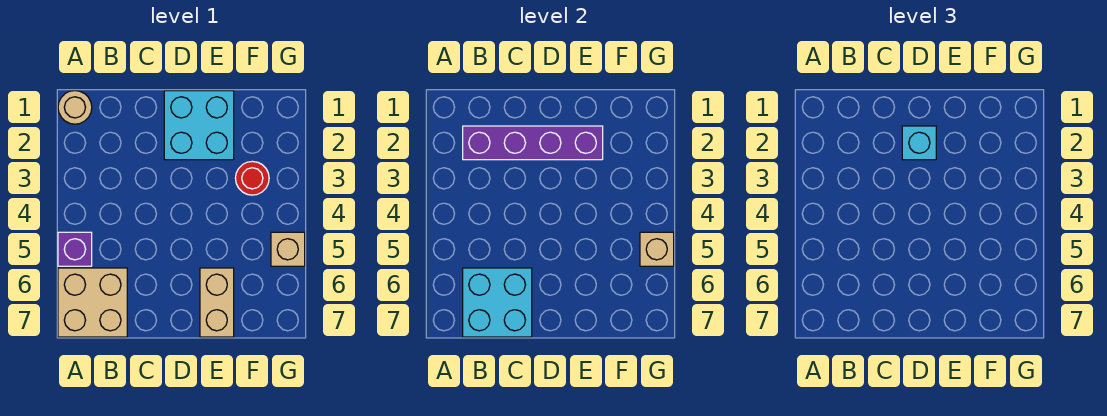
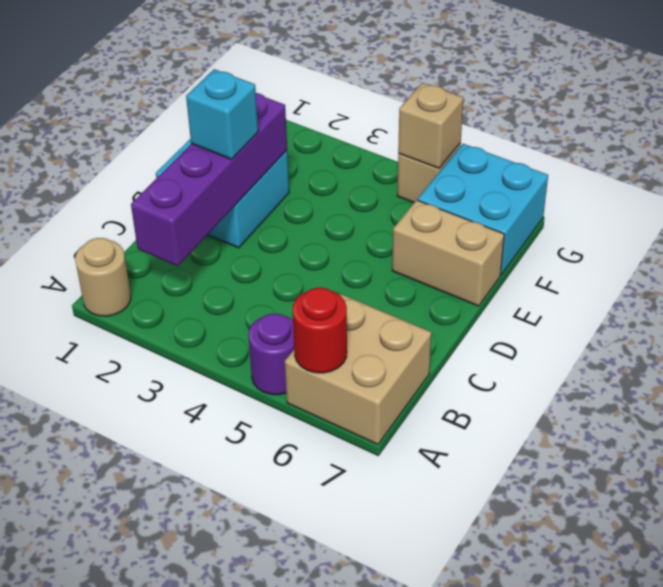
purple brick A5 level 1 -> purple round brick A5 level 1
cyan brick B6:C7 level 2 -> cyan brick F6:G7 level 1
red round brick F3 level 1 -> red round brick A6 level 2

